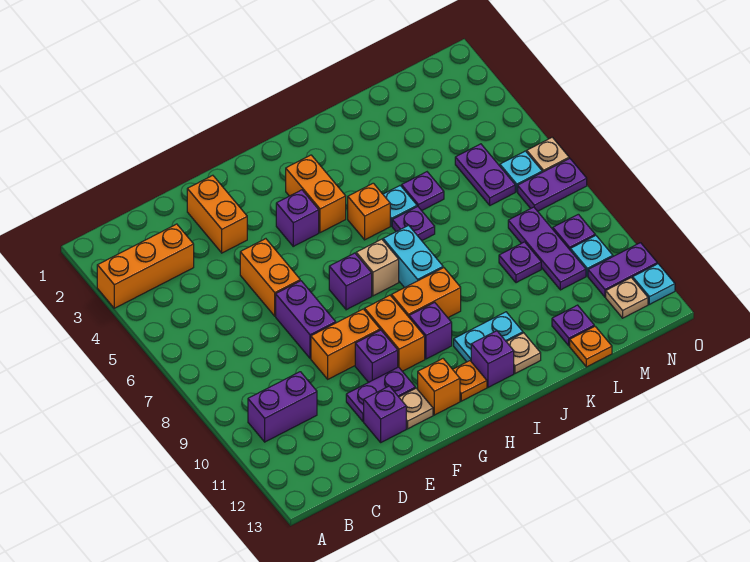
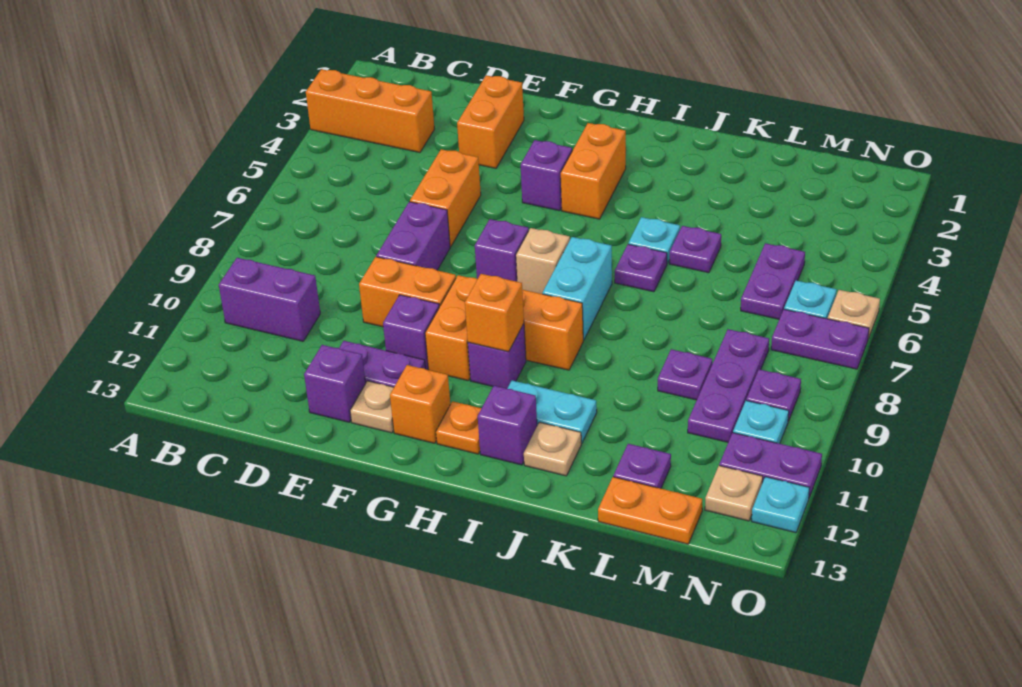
orange brick I5 level 1 -> orange brick H10 level 2
orange plate L13 level 1 -> orange plate L13:M13 level 1

